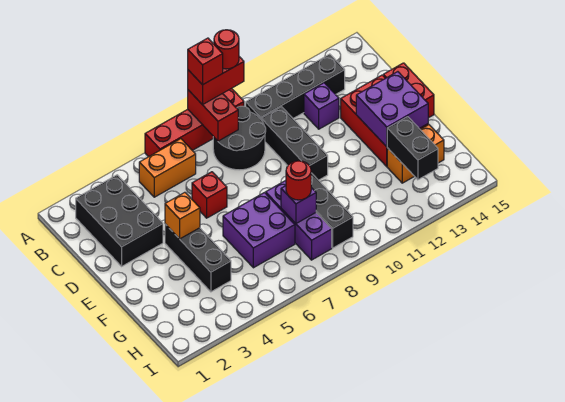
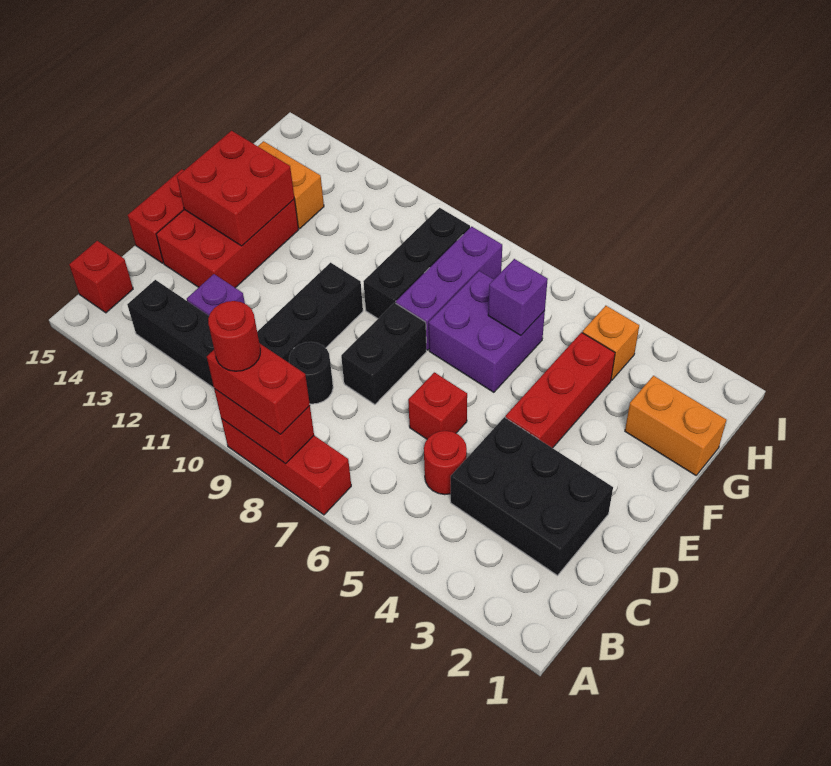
red brick A6:A9 level 1 -> red brick A7:A9 level 1
red brick A8:B8 level 2 -> red brick A8:A9 level 2
red brick A8 level 4 -> red brick B15 level 1
black brick B2:D3 level 1 -> black brick C2:D4 level 1
orange brick B5:B6 level 1 -> orange brick G1:G2 level 1
black round brick B8:C9 level 1 -> black round brick C9 level 1
black brick E4:G4 level 1 -> red brick E4:G4 level 1
orange brick E4 level 2 -> orange brick H4 level 1
purple brick E13:F14 level 2 -> red brick E13:F14 level 2
purple brick G8 level 2 -> purple brick G6 level 2
red round brick G8 level 3 -> red round brick C5 level 1
black brick G13:H13 level 2 -> black brick D8:E8 level 1

